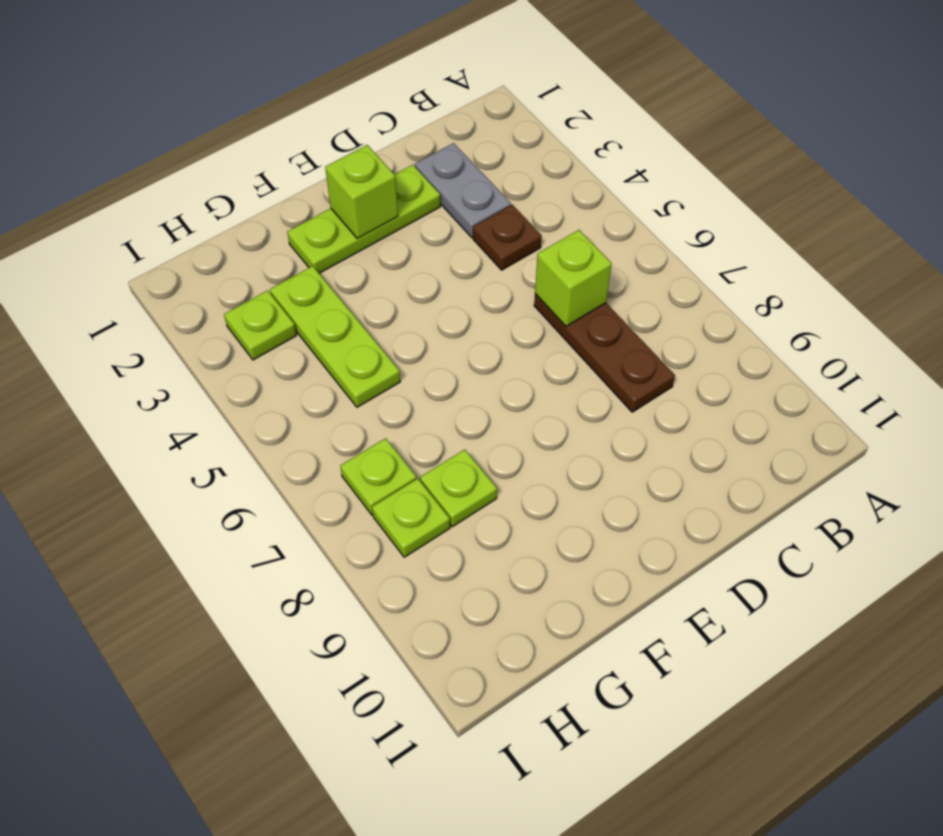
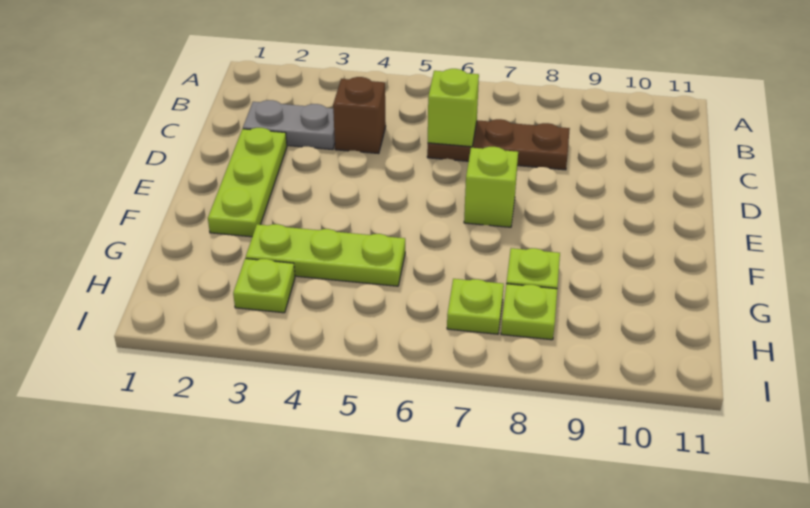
brown plate C4 level 1 -> brown brick C4 level 1
lime brick E2 level 2 -> lime brick E7 level 1

